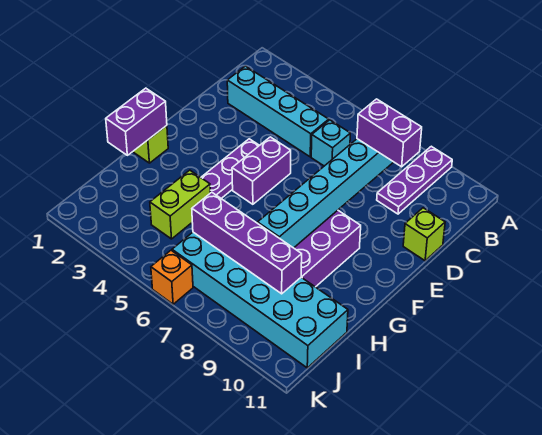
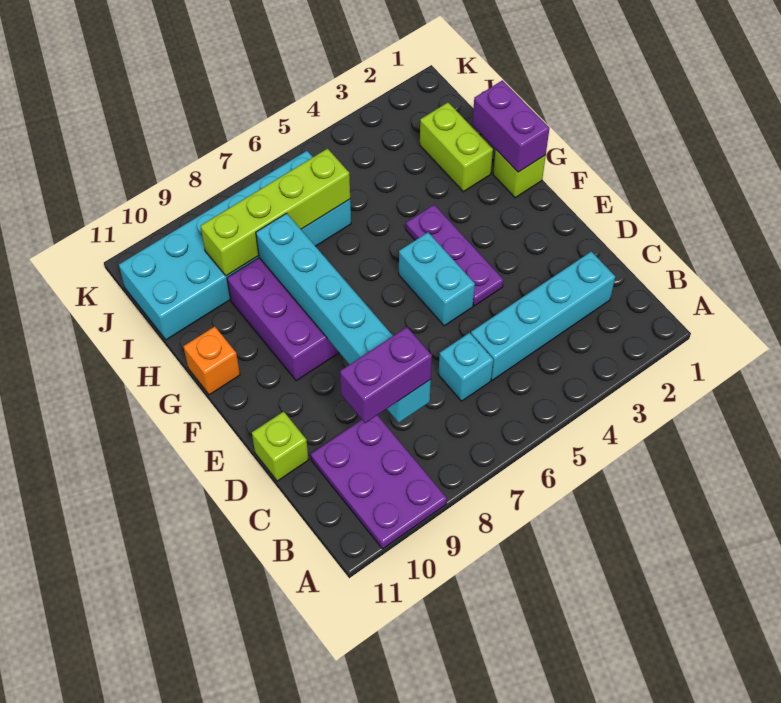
purple plate A9:C9 level 1 -> purple plate A9:C10 level 1
purple brick E5:F5 level 1 -> cyan brick E5:F5 level 1
lime brick H4:I4 level 1 -> lime brick H2:I2 level 1
purple brick I6:I9 level 2 -> lime brick I6:I9 level 2
orange brick K6 level 1 -> orange brick G11 level 1

